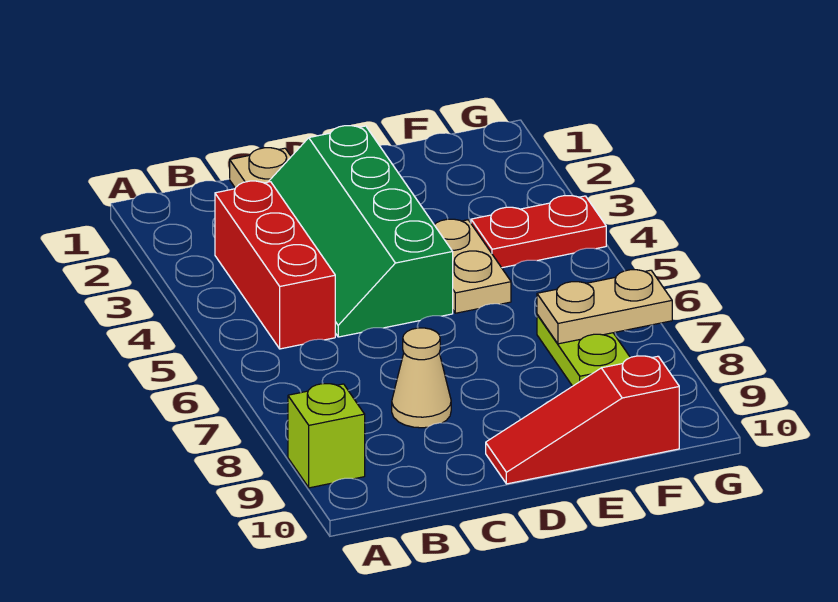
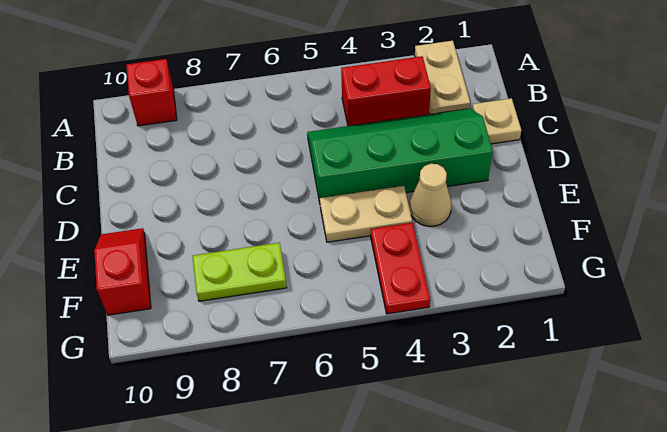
lime brick A9 level 1 -> red brick A9 level 1
red brick B3:B5 level 1 -> red brick B3:B4 level 1
tan cone C8 level 1 -> tan cone E3 level 1
red slope D10:F10 level 1 top F -> red slope E10:F10 level 1 top F
tan plate F7:G7 level 2 -> tan plate A2:B2 level 1

